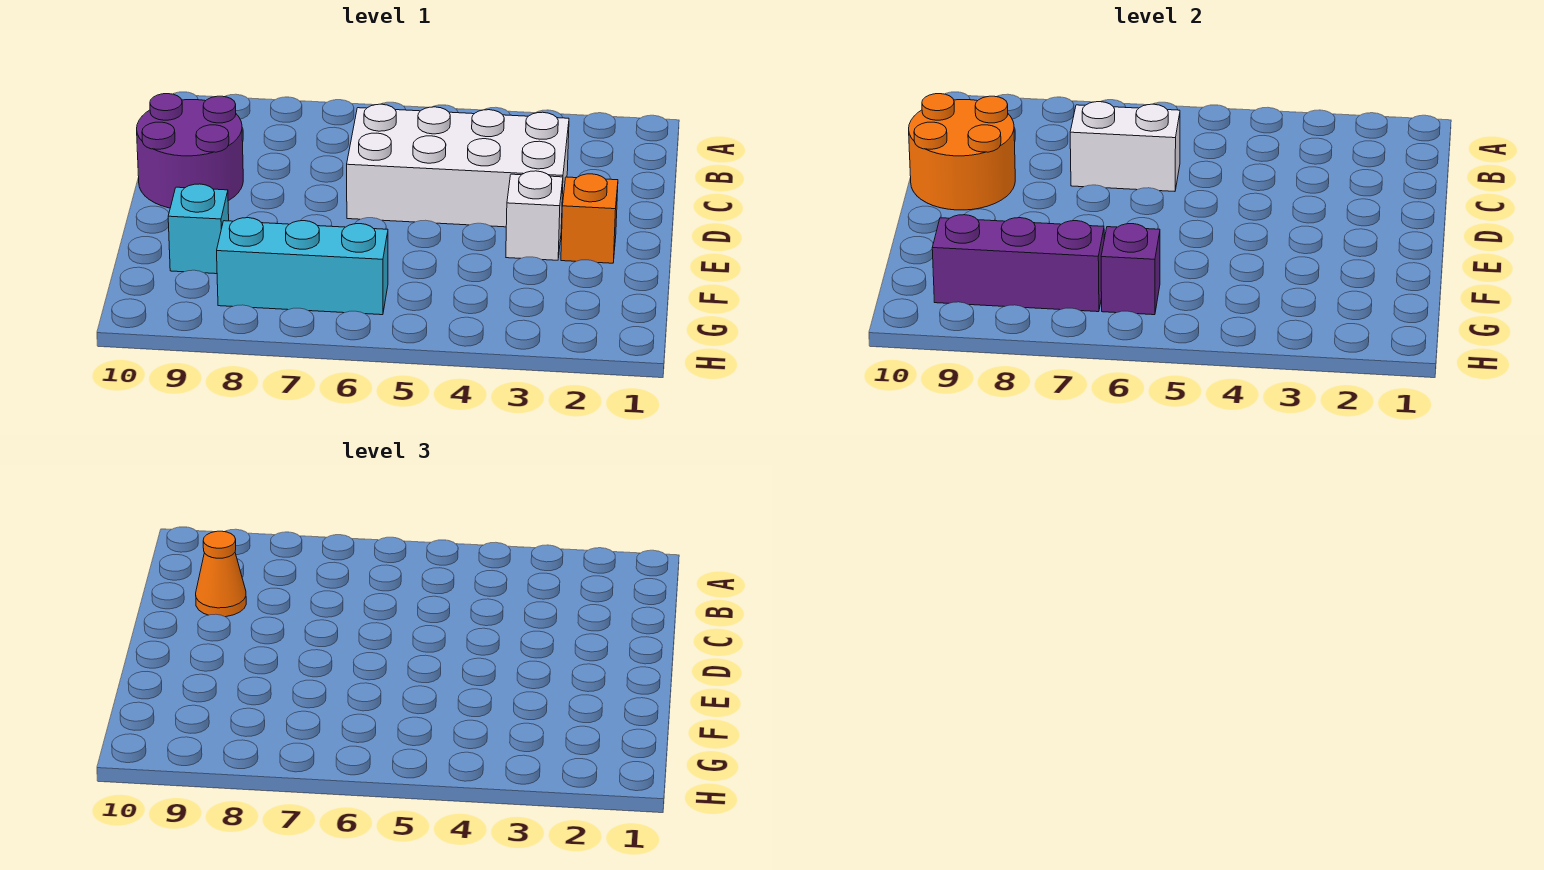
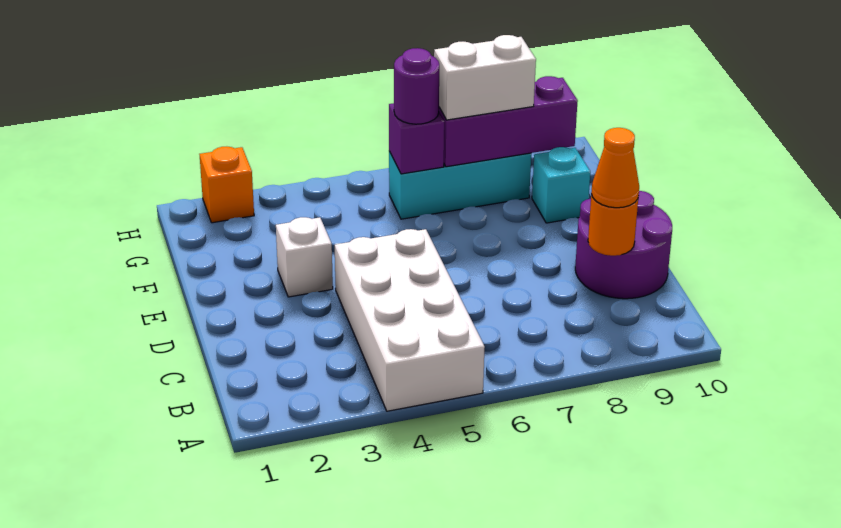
white brick C3:D6 level 1 -> white brick A4:D5 level 1
white brick C6:C7 level 2 -> white brick G7:G8 level 3
orange round brick C9:D10 level 2 -> orange round brick C9 level 2
orange brick E2 level 1 -> orange brick H2 level 1
none -> purple round brick G6 level 3

